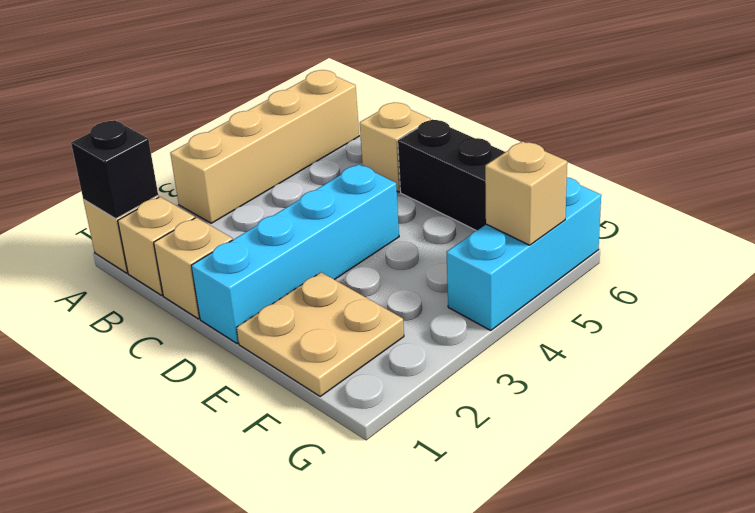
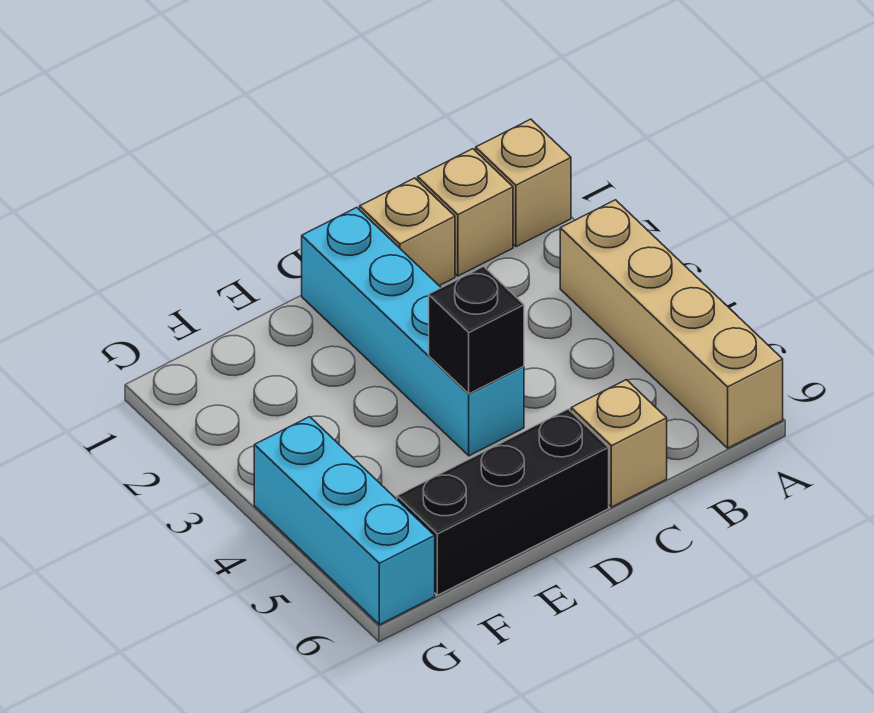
black brick A1 level 2 -> black brick D4 level 2
tan plate E1:F2 level 1 -> none
tan brick G5 level 2 -> none

